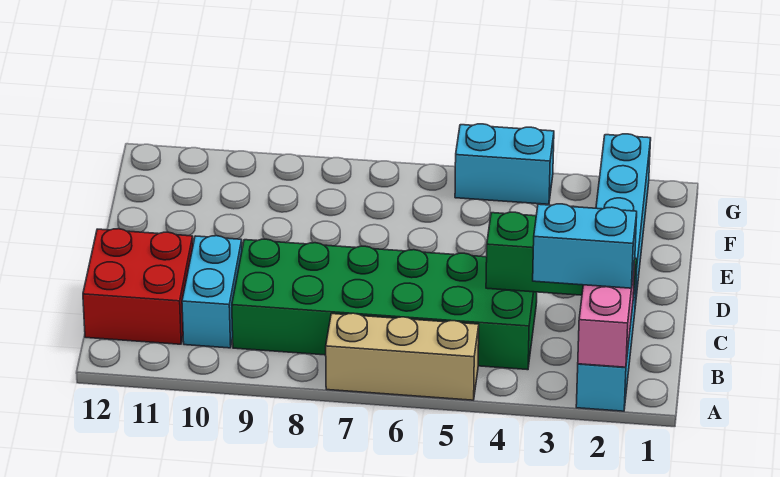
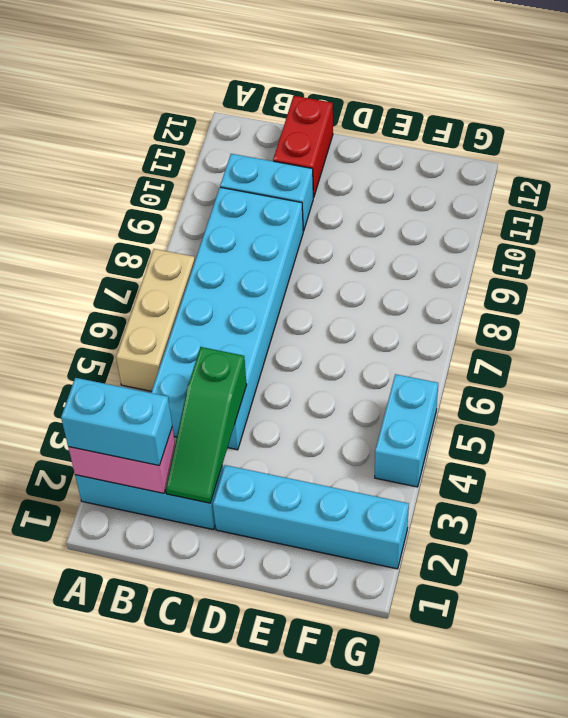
cyan brick B2:B3 level 3 -> cyan brick A2:B2 level 3
green brick B4:C9 level 1 -> cyan brick B4:C9 level 1
red brick B11:C12 level 1 -> red brick C11:C12 level 1

